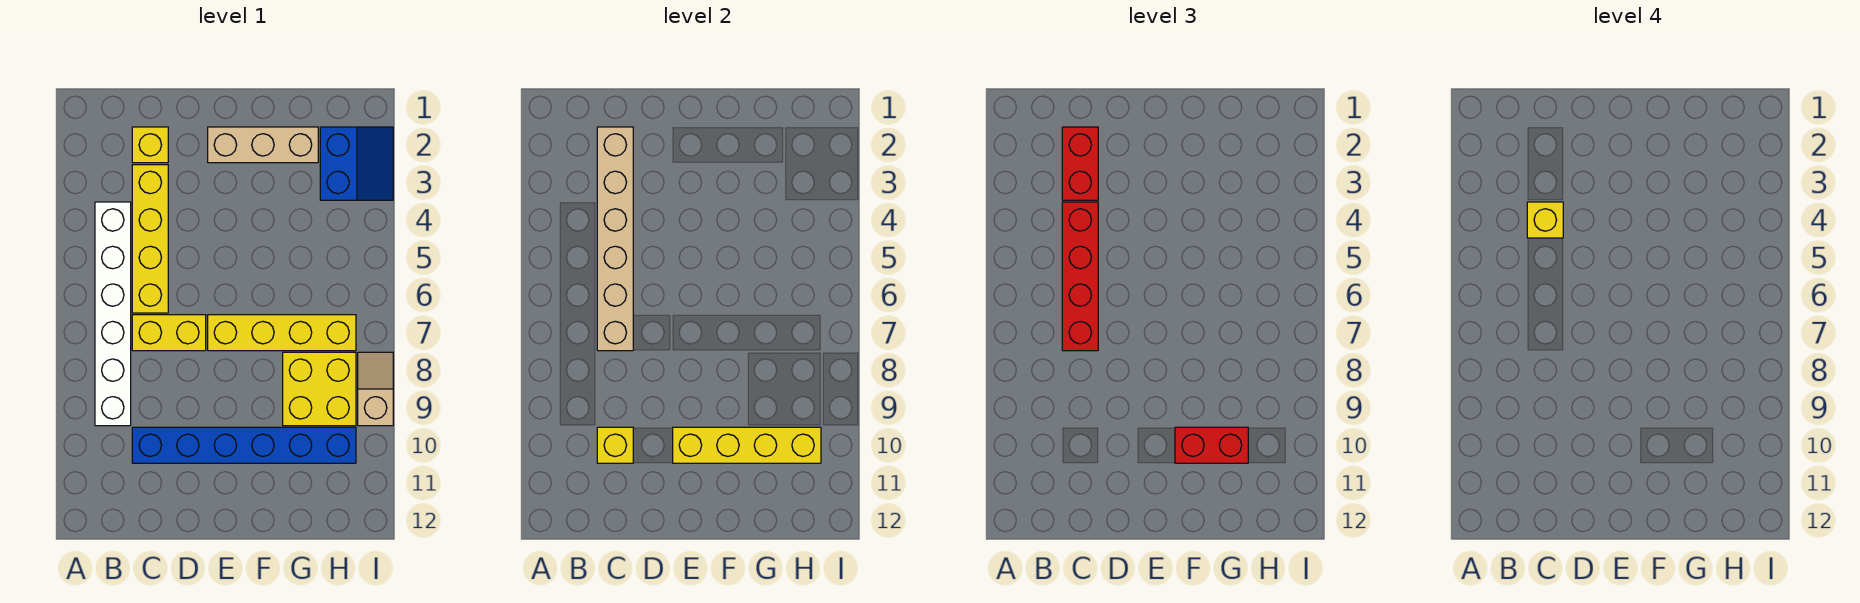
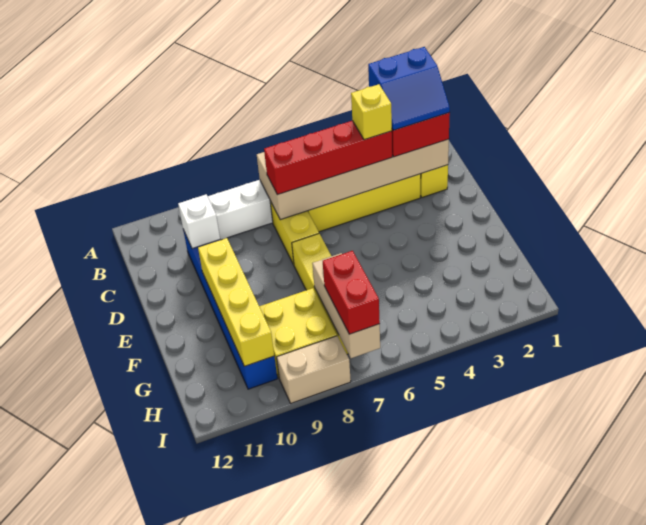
tan brick C2:C7 level 2 -> tan brick B2:C7 level 2
yellow brick C10 level 2 -> white brick C10 level 2
tan brick E2:G2 level 1 -> tan brick G7:I7 level 2
red brick F10:G10 level 3 -> red brick H7:I7 level 3
blue slope H2:I3 level 1 top H -> blue slope B2:C3 level 4 top B
tan slope I8:I9 level 1 top 9 -> tan brick I8:I9 level 1

